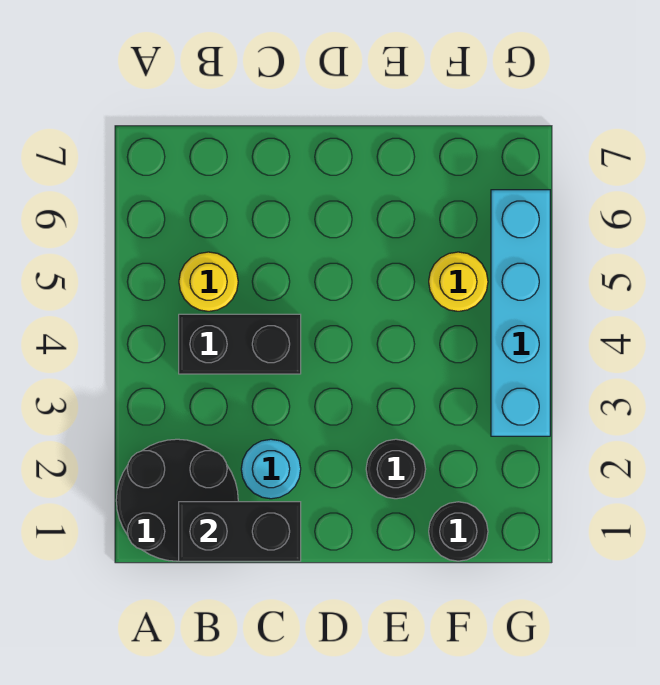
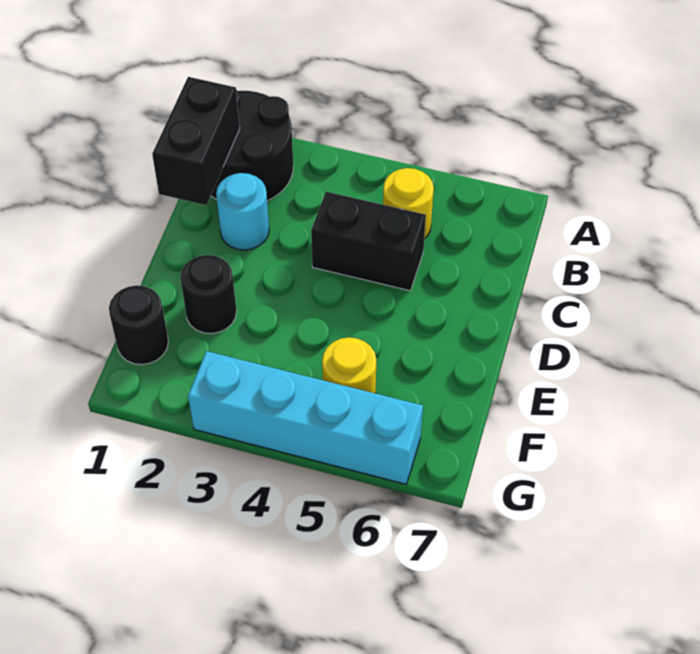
black brick B4:C4 level 1 -> black brick C4:C5 level 1

